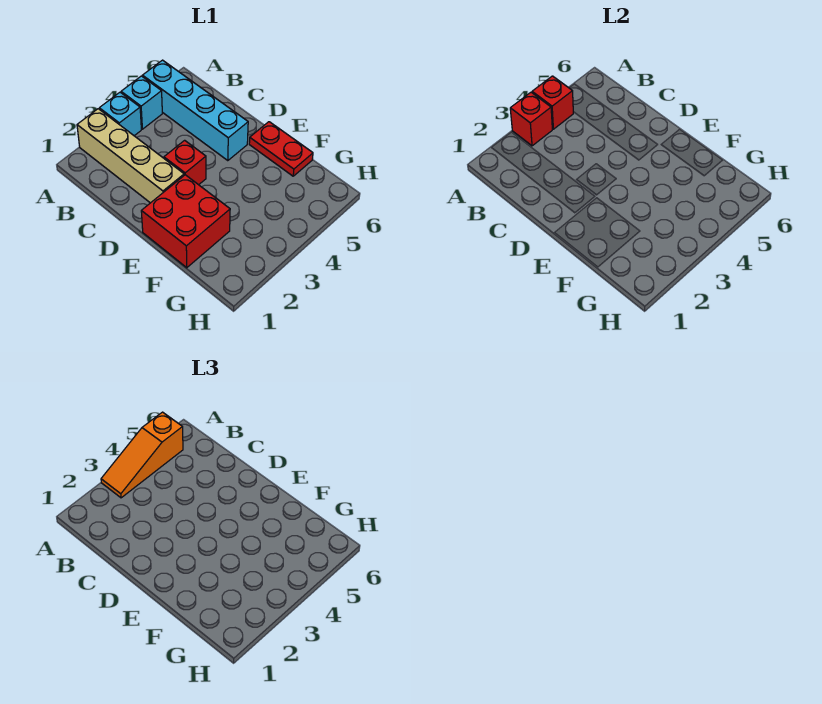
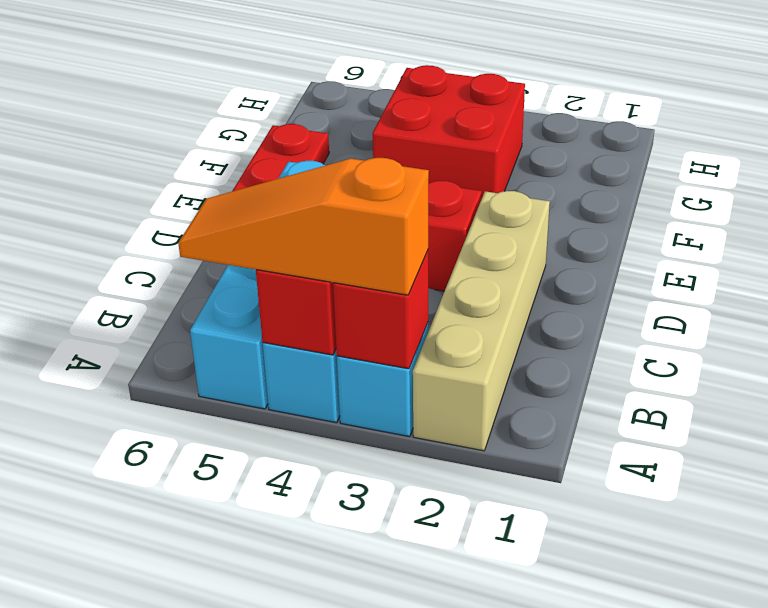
orange slope A3:A5 level 3 top 5 -> orange slope A3:A5 level 3 top 3
red brick E1:F2 level 1 -> red brick F3:G4 level 1

